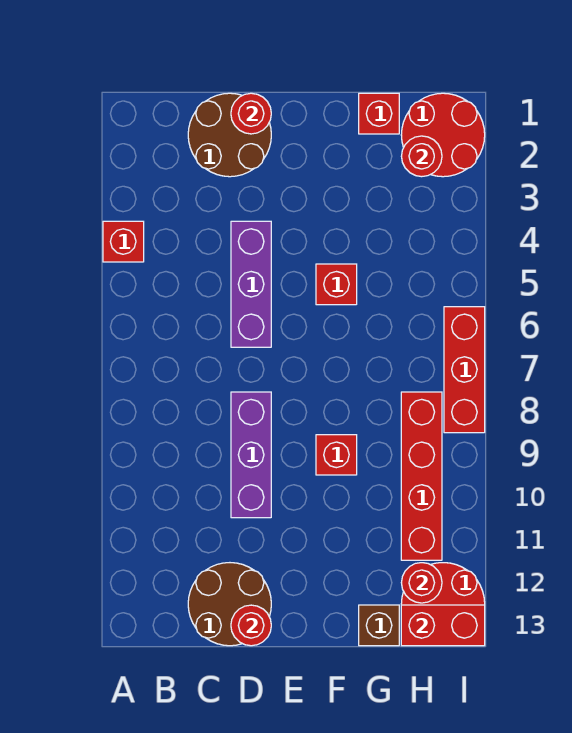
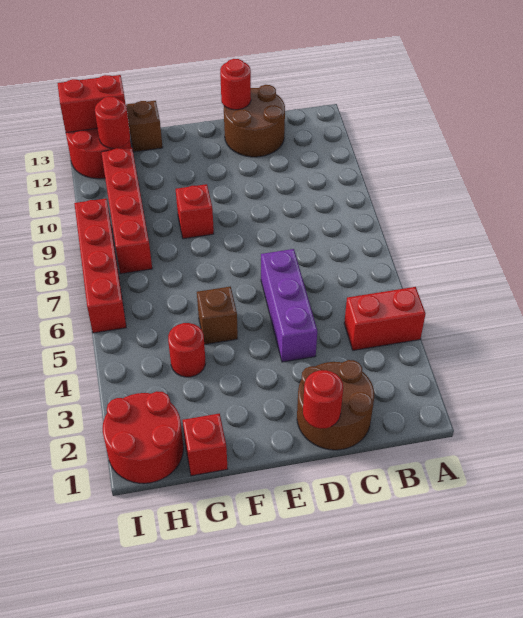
red brick A4 level 1 -> red brick A4:B4 level 1
purple brick D8:D10 level 1 -> none
red brick F5 level 1 -> brown brick F5 level 1
red round brick H2 level 2 -> red round brick G4 level 1
red brick I6:I8 level 1 -> red brick I6:I9 level 1

